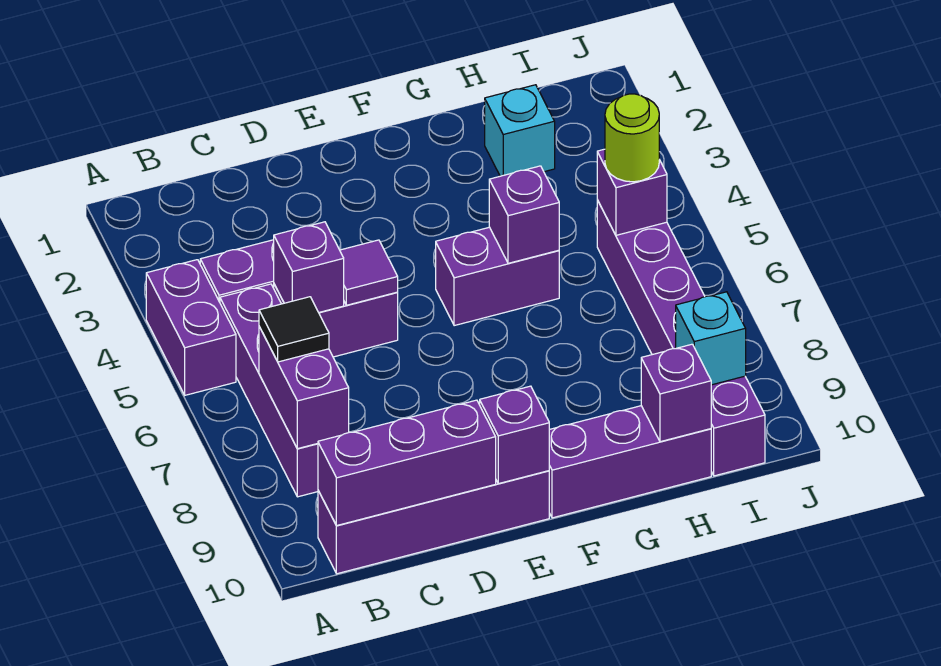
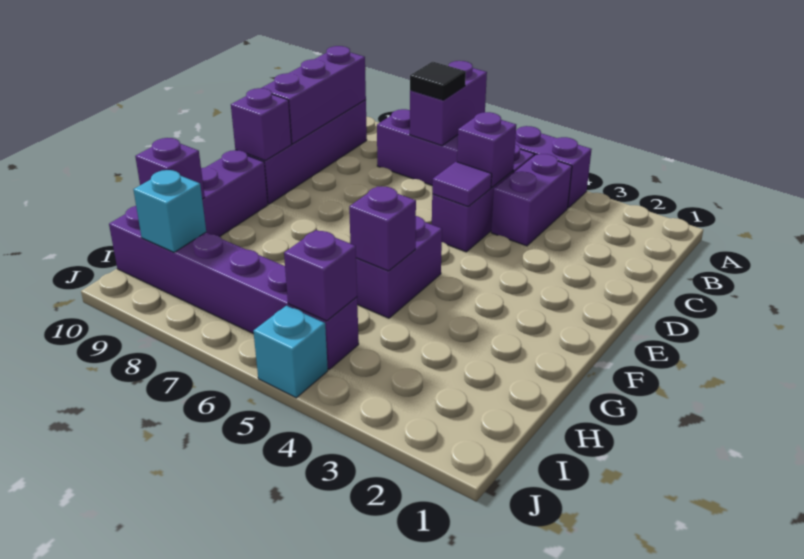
purple brick B7:B8 level 2 -> purple brick A7:B7 level 2
cyan brick H2 level 1 -> cyan brick J5 level 1
lime round brick I5 level 3 -> none

